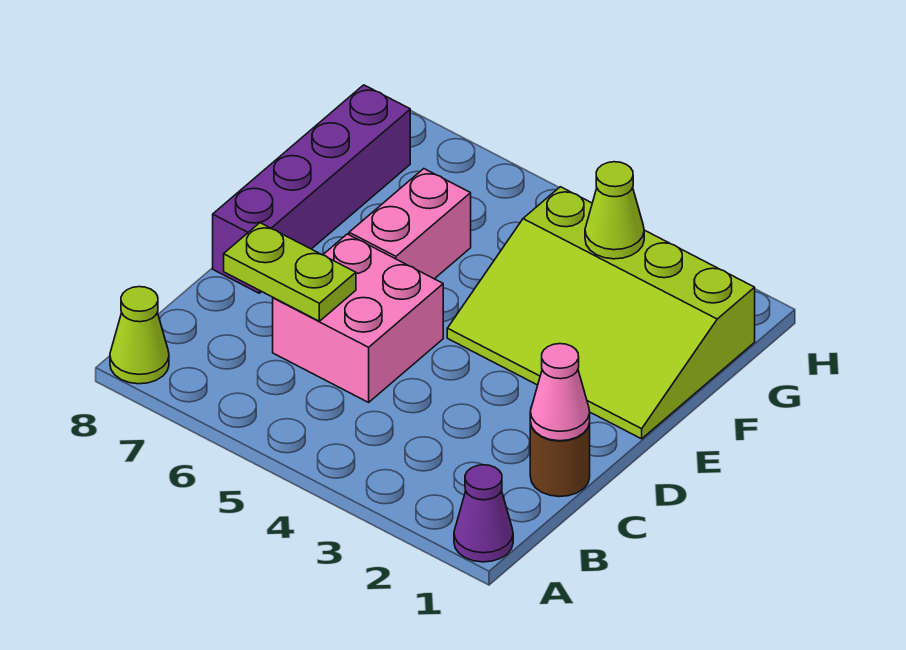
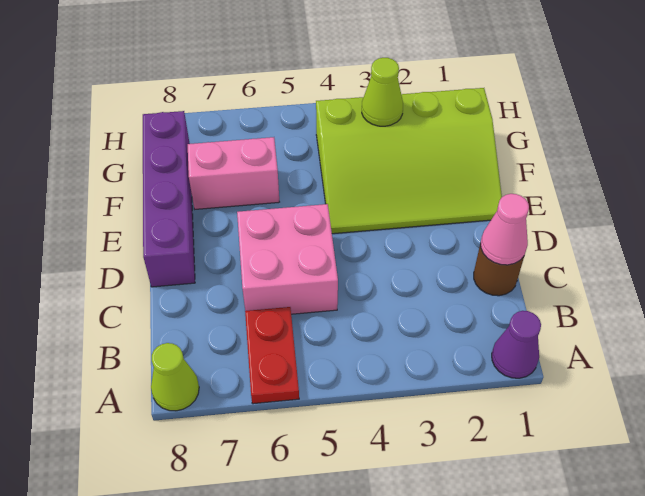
none -> red plate A6:B6 level 1
lime plate C6:C7 level 2 -> none
pink brick E6:F6 level 1 -> pink brick F6:F7 level 1

